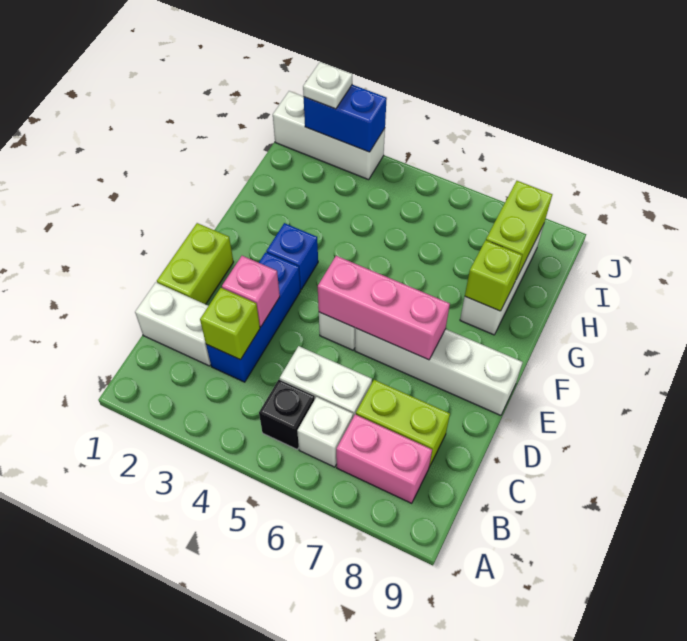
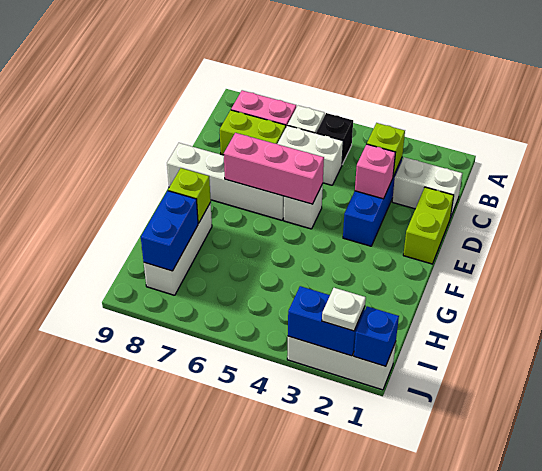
blue brick F3 level 1 -> blue brick J1 level 2
lime brick H8:I8 level 2 -> blue brick H8:I8 level 2

